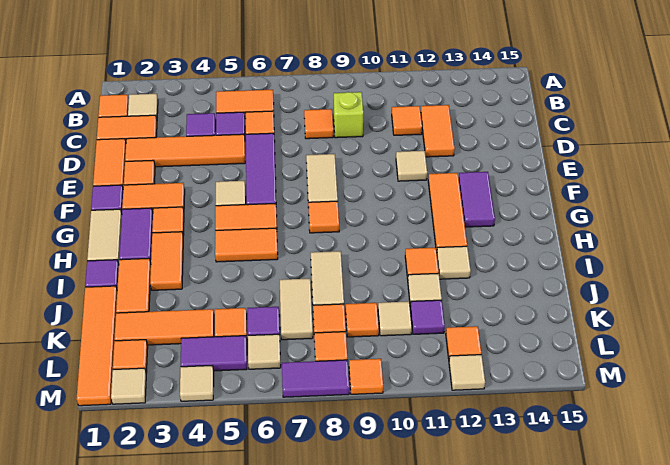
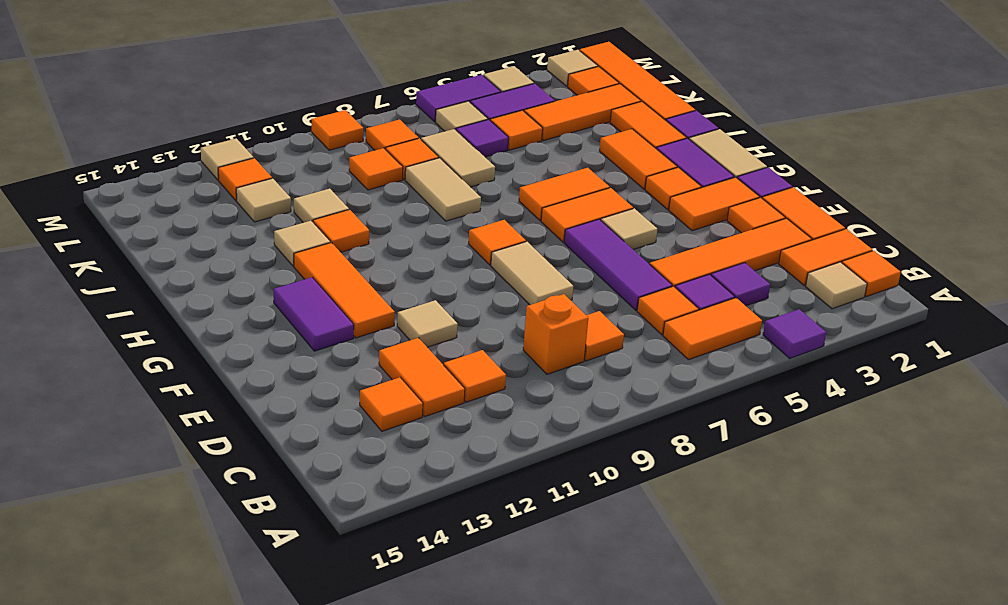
lime brick C9 level 1 -> orange brick C9 level 1
none -> orange tile C13 level 1
tan tile K10 level 1 -> tan tile K12 level 1
purple tile K11 level 1 -> purple tile A4 level 1
purple tile M7:M8 level 1 -> purple tile M5:M6 level 1

